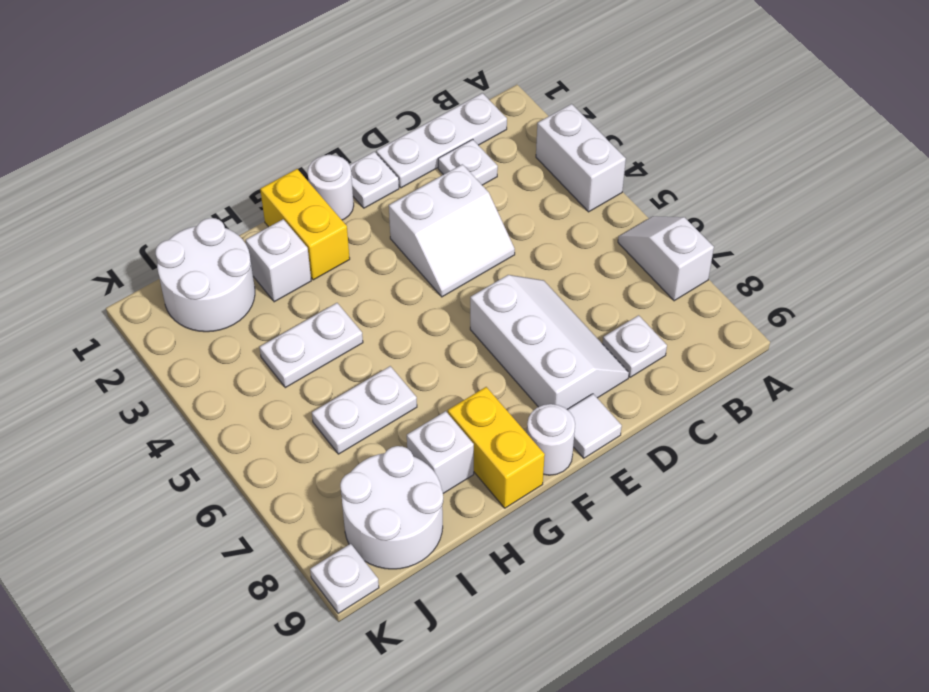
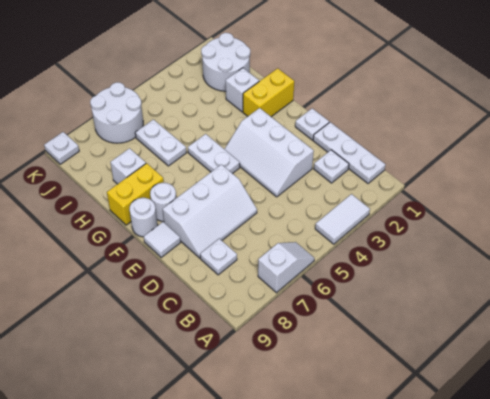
white brick A3:A4 level 1 -> white tile A3:A4 level 1
white slope D3:E4 level 1 top 3 -> white slope D3:F4 level 1 top 3
white round brick F1 level 1 -> white round brick F8 level 1
white plate H4:I4 level 1 -> white plate F5:G5 level 1
white round brick I8:J9 level 1 -> white round brick J6:K7 level 1

